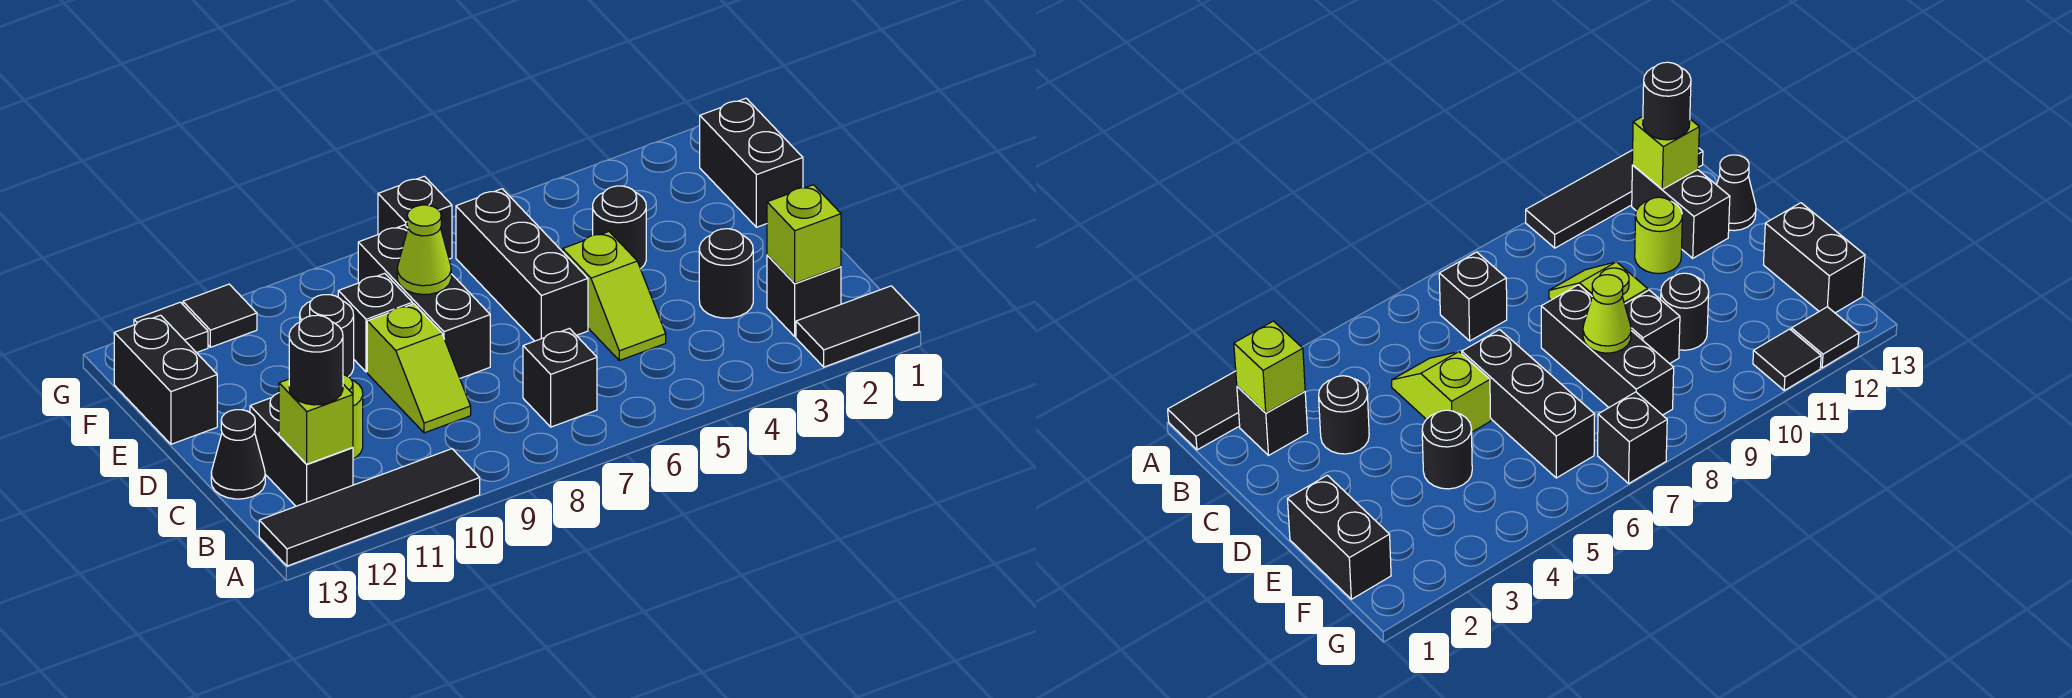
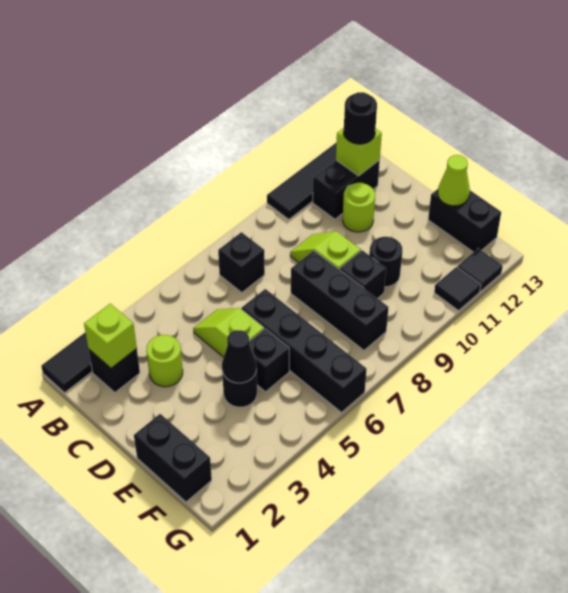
black brick B12:C12 level 1 -> black brick B11:B12 level 1
black round brick C3 level 1 -> lime round brick C3 level 1
black cone C13 level 1 -> black cone E4 level 2
black brick D6:F6 level 1 -> black brick D6:G6 level 1
lime cone E8 level 2 -> lime cone E13 level 2
black brick G7 level 1 -> black brick E5 level 1

